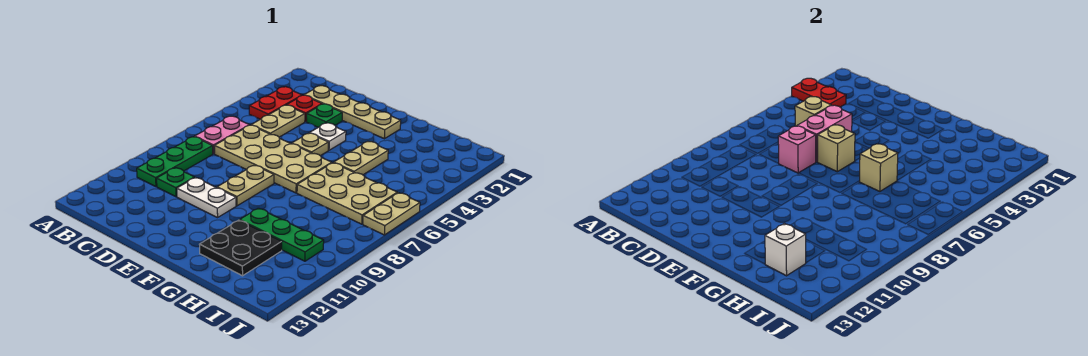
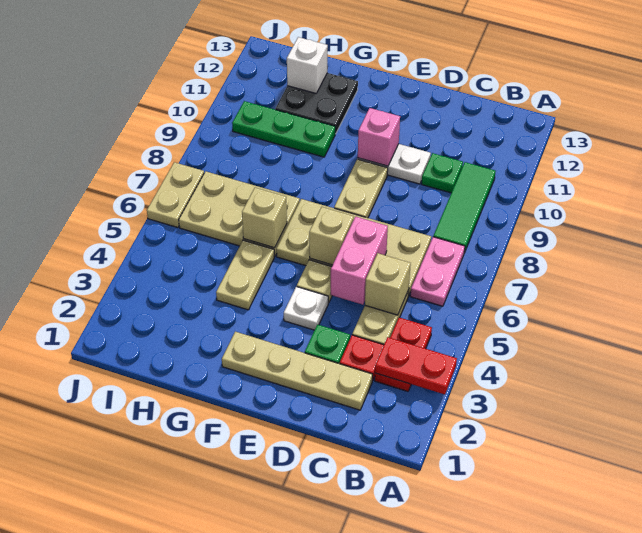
green plate B8:B10 level 1 -> green tile B8:B10 level 1
pink brick D7 level 2 -> pink brick E10 level 2

